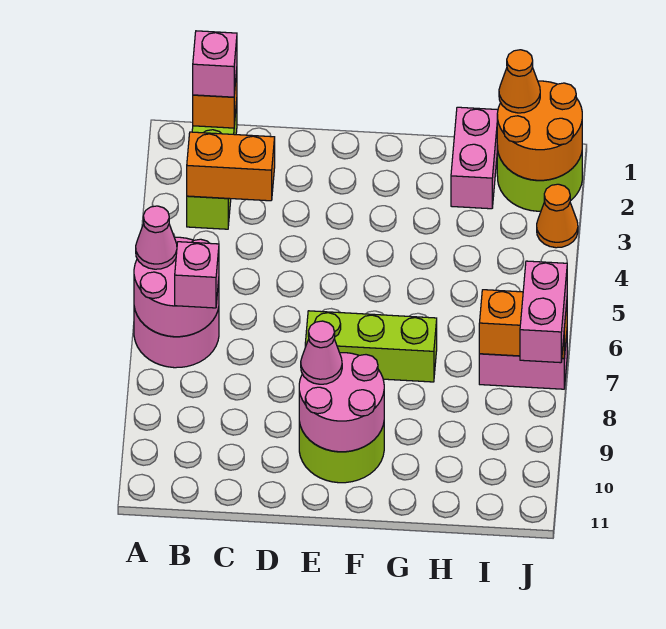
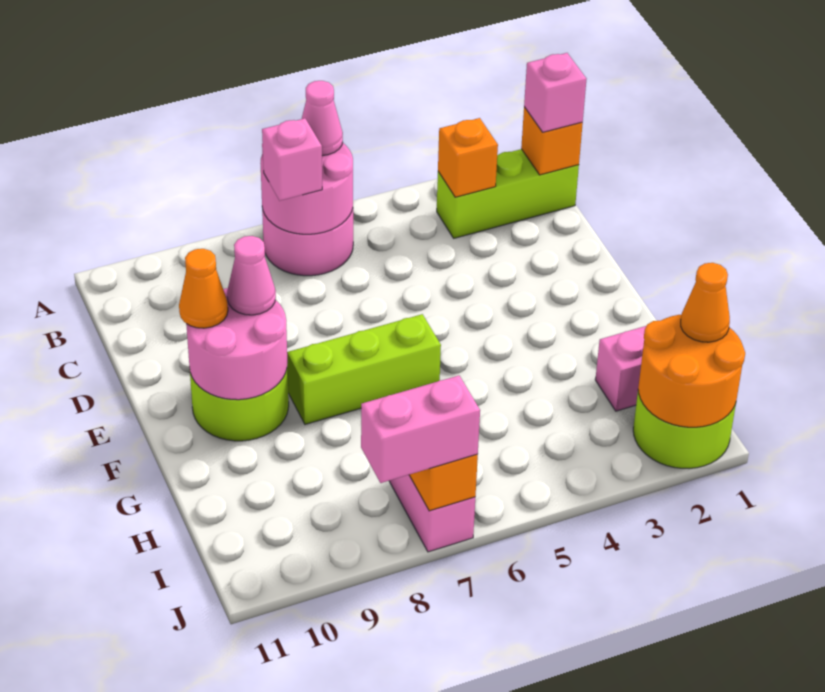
orange brick B3:C3 level 2 -> orange brick B3 level 2
lime brick E7:G7 level 1 -> lime brick F6:F8 level 1
orange cone J3 level 1 -> orange cone E10 level 3

